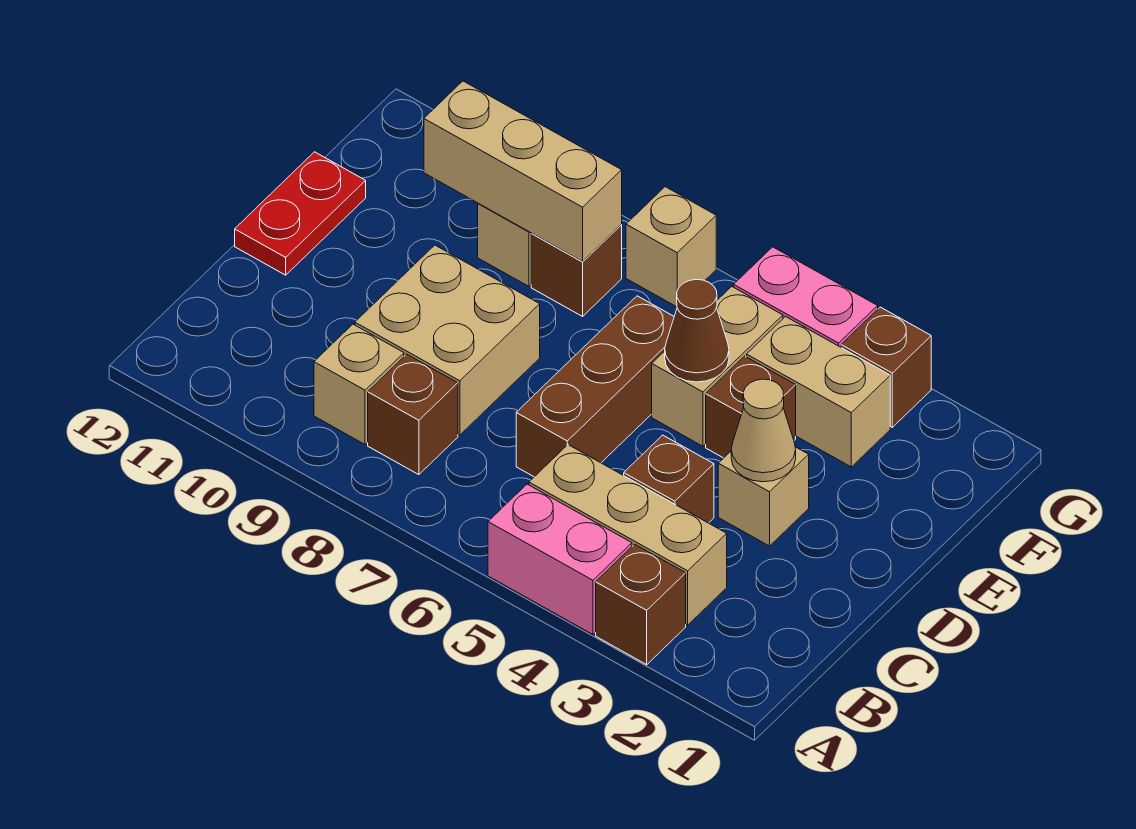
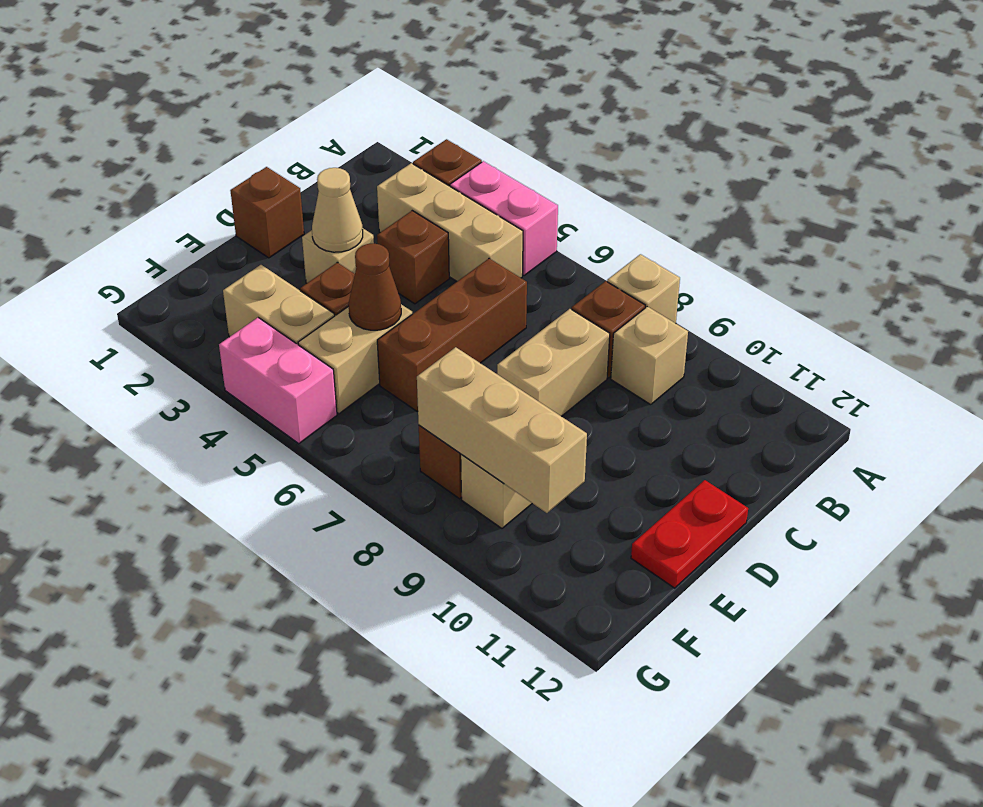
tan brick C8:D9 level 1 -> tan brick C8:D8 level 1
brown brick G3 level 1 -> brown brick D1 level 1
tan brick G7 level 1 -> tan brick A8 level 1

